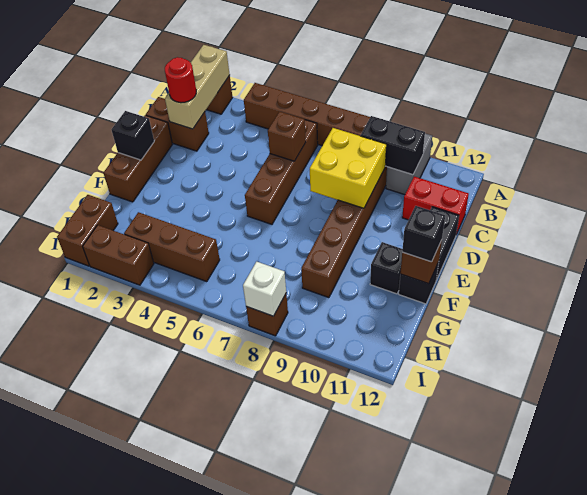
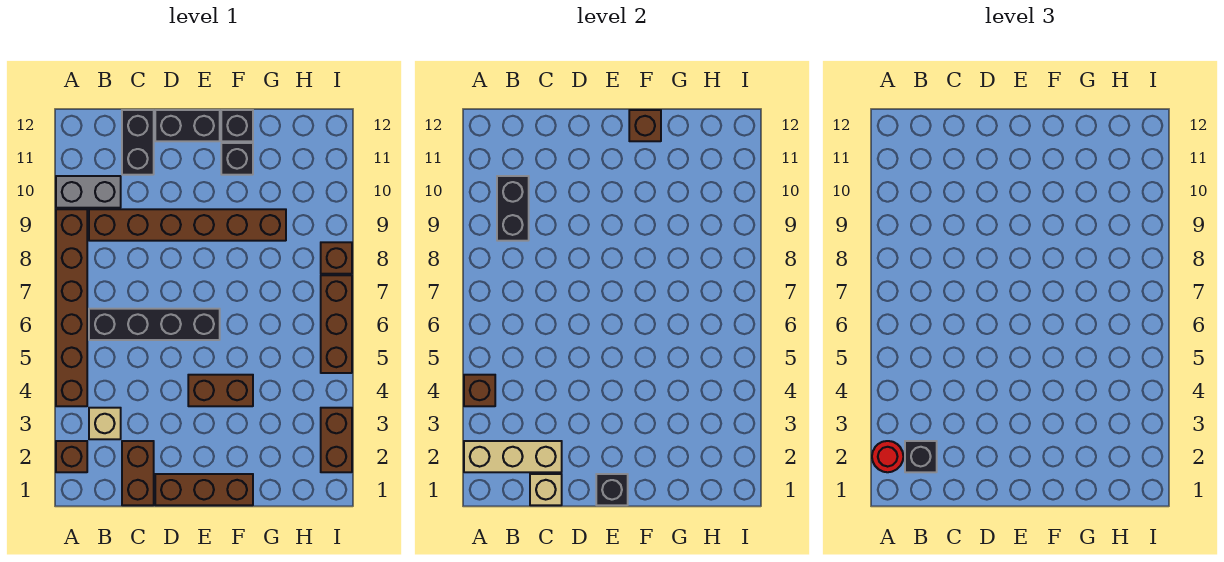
none -> tan brick B3 level 1
brown brick B6:E6 level 1 -> black brick B6:E6 level 1
none -> tan brick C1 level 2
red round brick C2 level 3 -> red round brick A2 level 3
brown brick C6 level 2 -> brown brick A4 level 2
yellow brick C8:D9 level 2 -> none
red brick C11:C12 level 1 -> black brick C11:C12 level 1
black brick F12 level 3 -> black brick B2 level 3
brown brick H1:I1 level 1 -> brown brick E4:F4 level 1
brown brick H3:H5 level 1 -> brown brick I5:I7 level 1
white brick I8 level 2 -> none

